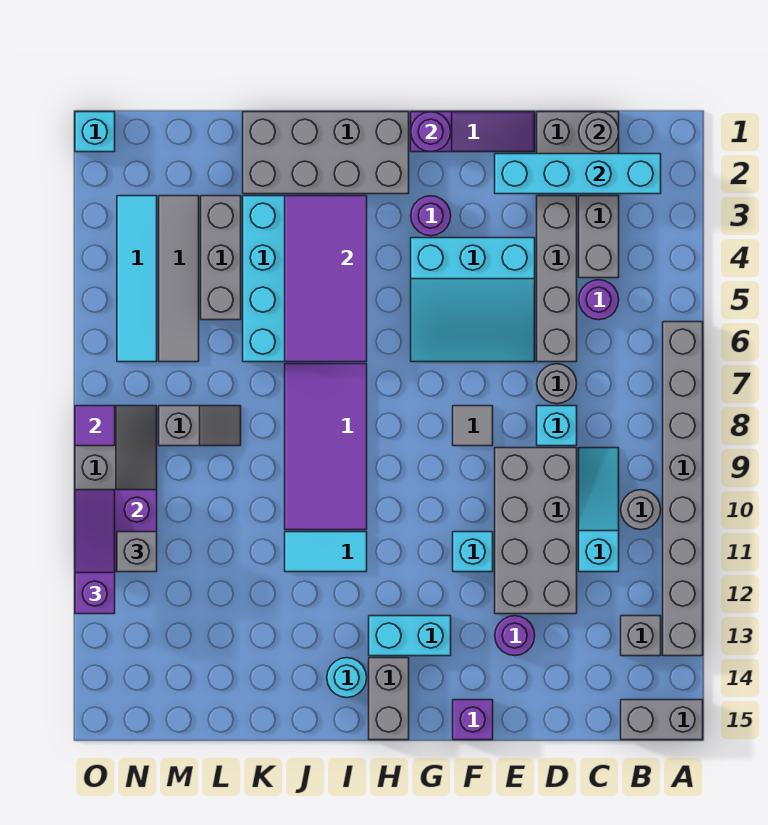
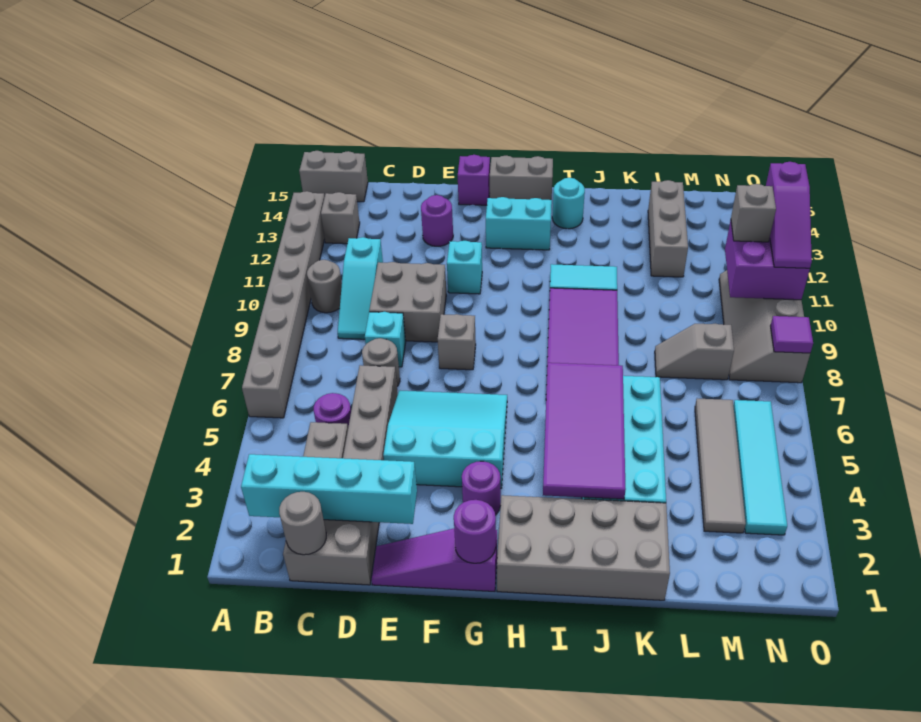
grey brick D9:E12 level 1 -> grey brick D9:E10 level 1
grey tile F8 level 1 -> grey brick F8 level 1
grey brick H14:H15 level 1 -> grey brick G15:H15 level 1
grey brick L3:L5 level 1 -> grey brick L12:L14 level 1
cyan brick O1 level 1 -> none

